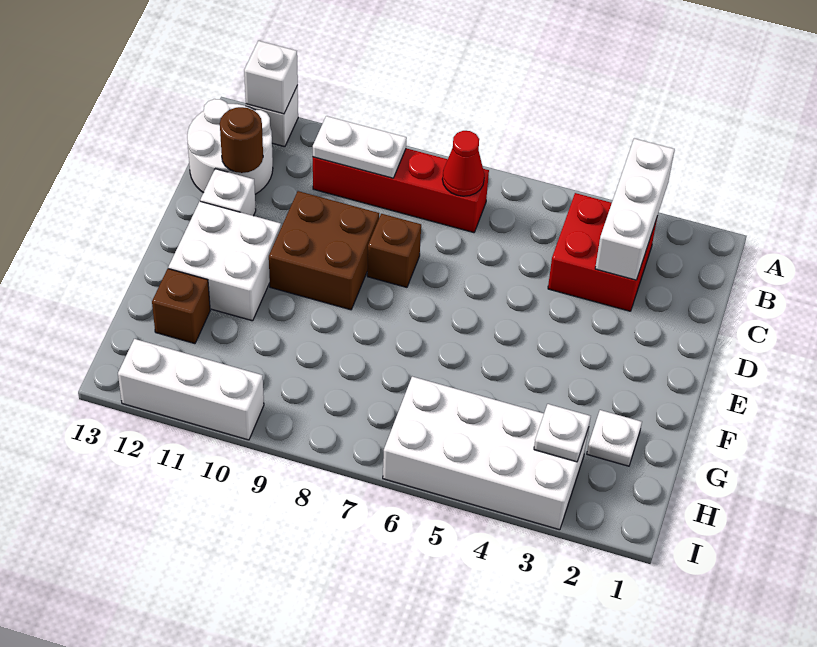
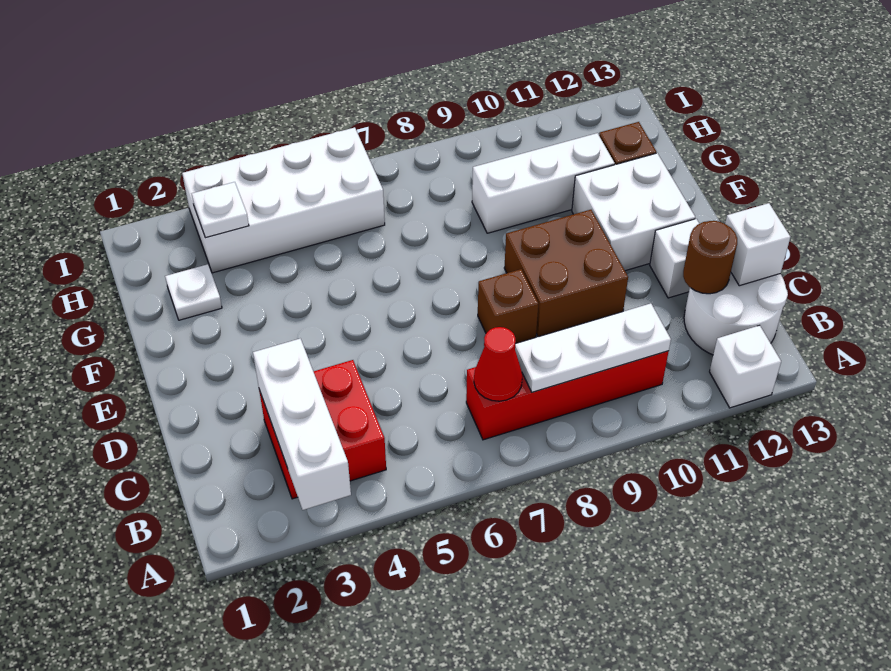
white brick A12 level 2 -> white brick C13 level 2
white plate B9:B10 level 2 -> white plate B8:B10 level 2
white brick I10:I12 level 1 -> white brick G9:G11 level 1

